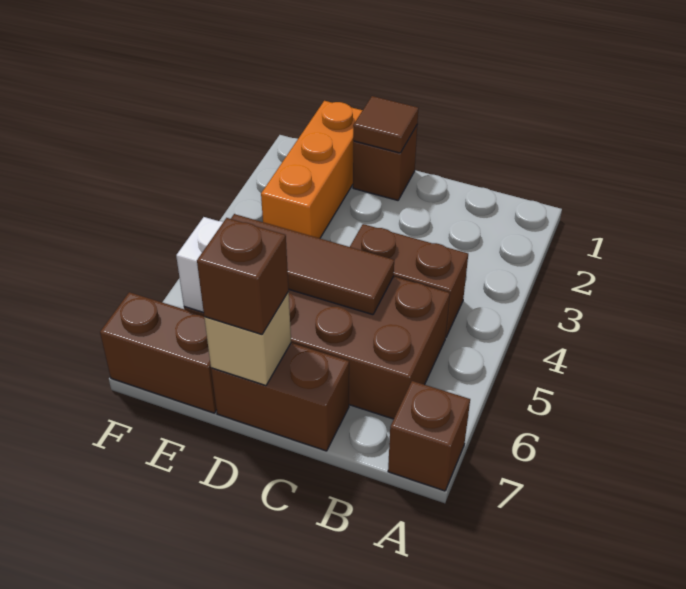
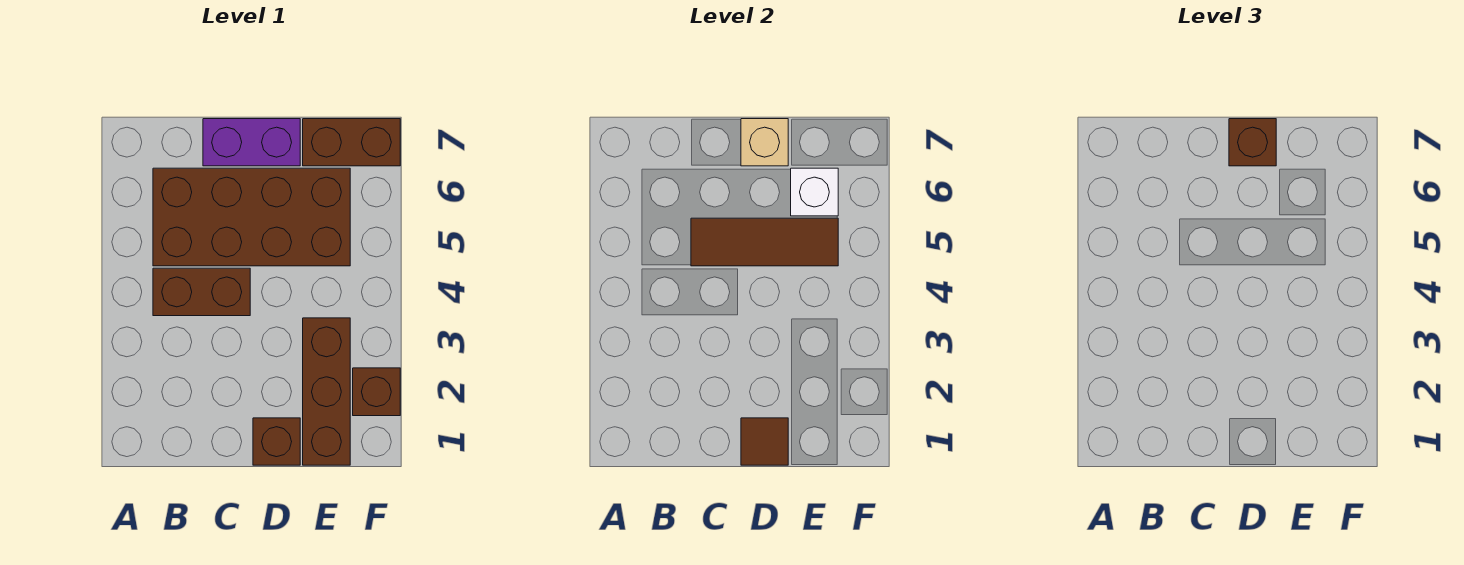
brown brick A7 level 1 -> brown brick F2 level 1
brown brick C7:D7 level 1 -> purple brick C7:D7 level 1
orange brick E1:E3 level 1 -> brown brick E1:E3 level 1

